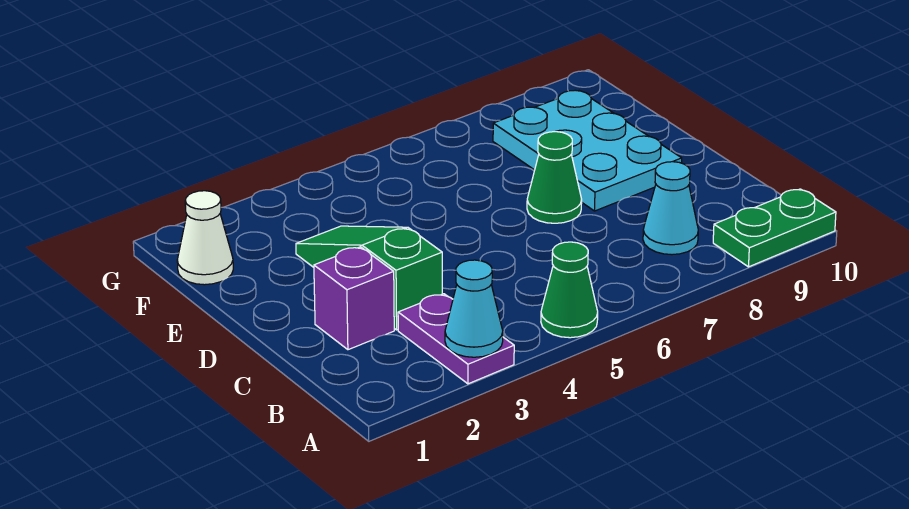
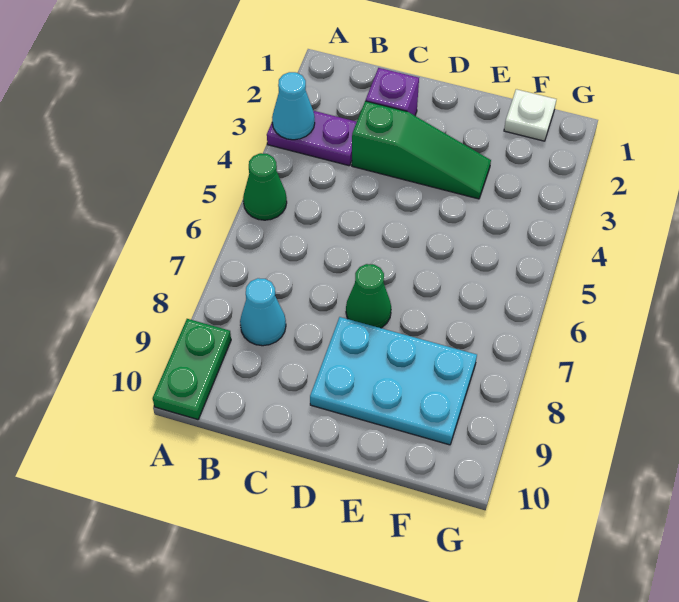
white cone F1 level 1 -> white plate F1 level 1

